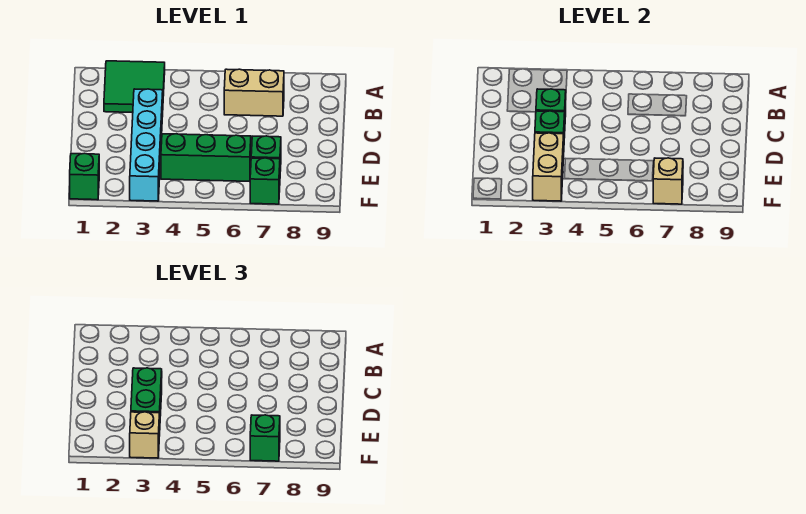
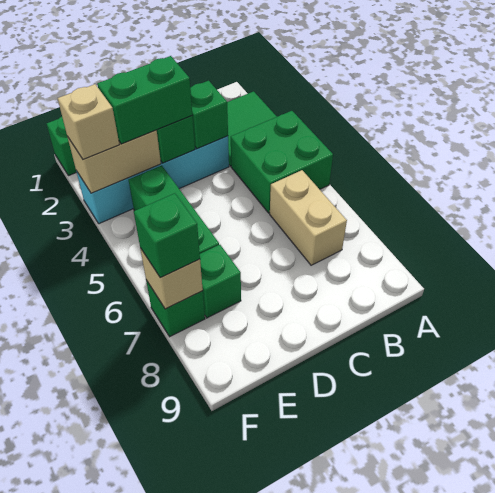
none -> green brick A4:B5 level 1

